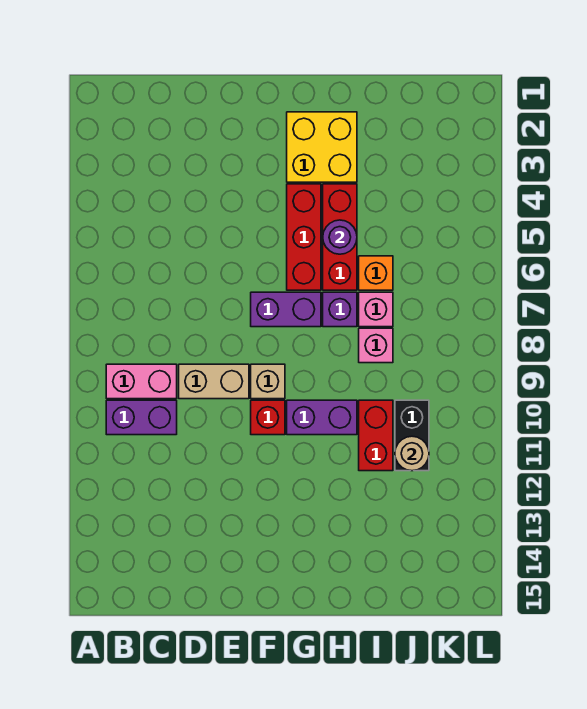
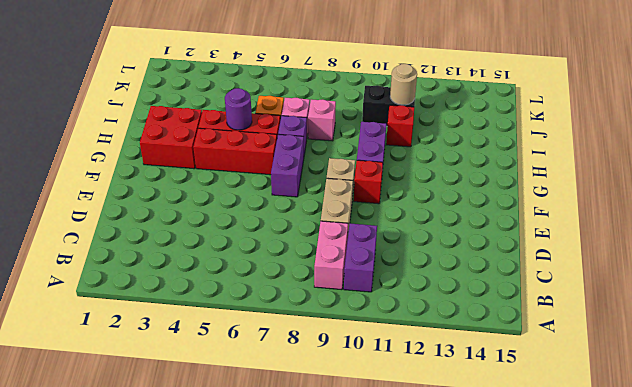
yellow brick G2:H3 level 1 -> red brick G2:H3 level 1
red brick I10:I11 level 1 -> red brick I11 level 1

